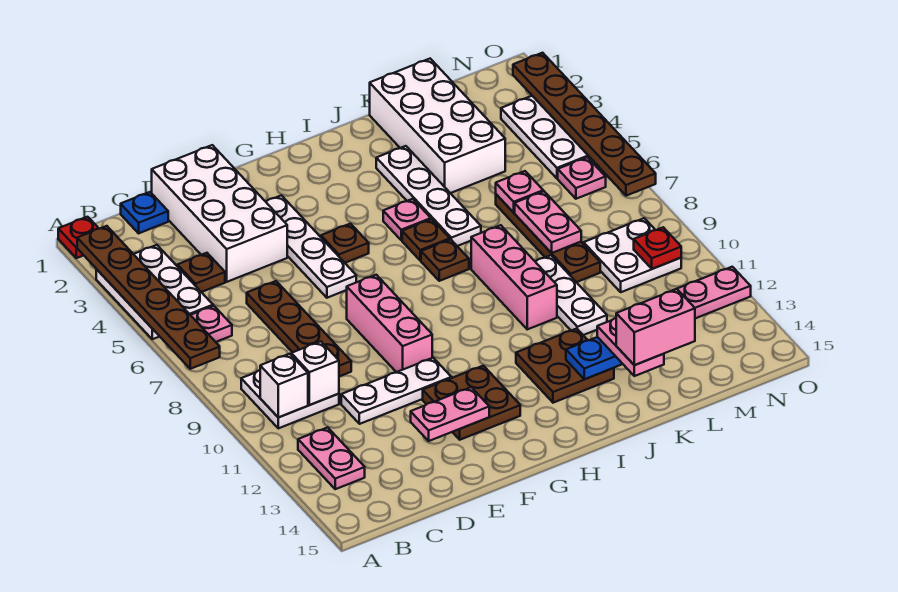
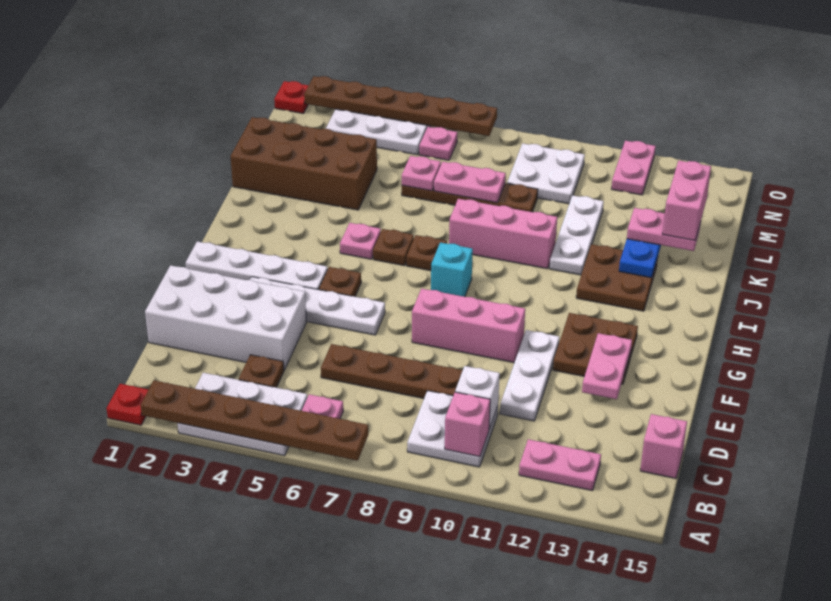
white brick B10 level 2 -> pink brick B10 level 2
blue plate C1 level 1 -> none
none -> pink brick C15 level 1
none -> cyan brick H8 level 1
white plate J3:J6 level 1 -> white plate G1:G4 level 1
white brick K1:L4 level 1 -> brown brick K1:L4 level 1
white plate K9:K11 level 1 -> white plate J11:L11 level 1
red plate N10 level 2 -> red plate O1 level 1

